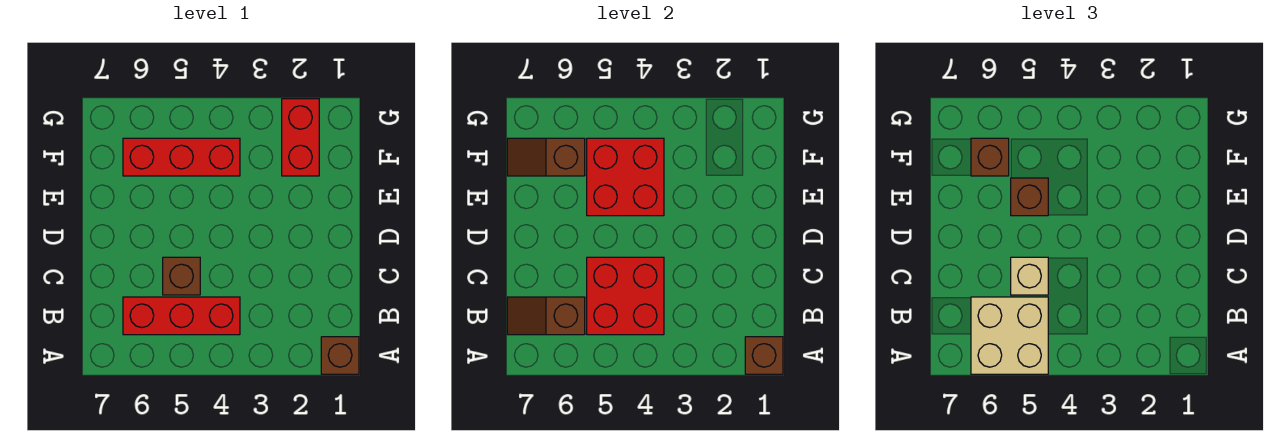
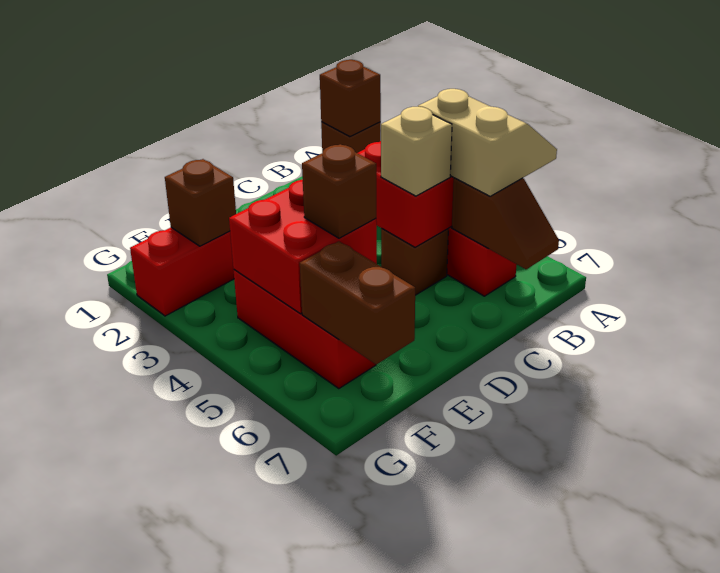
tan brick A5:B6 level 3 -> tan slope A5:B6 level 3 top B
brown slope F6:F7 level 2 top 6 -> brown brick F6:F7 level 2
brown brick F6 level 3 -> brown brick F2 level 2

